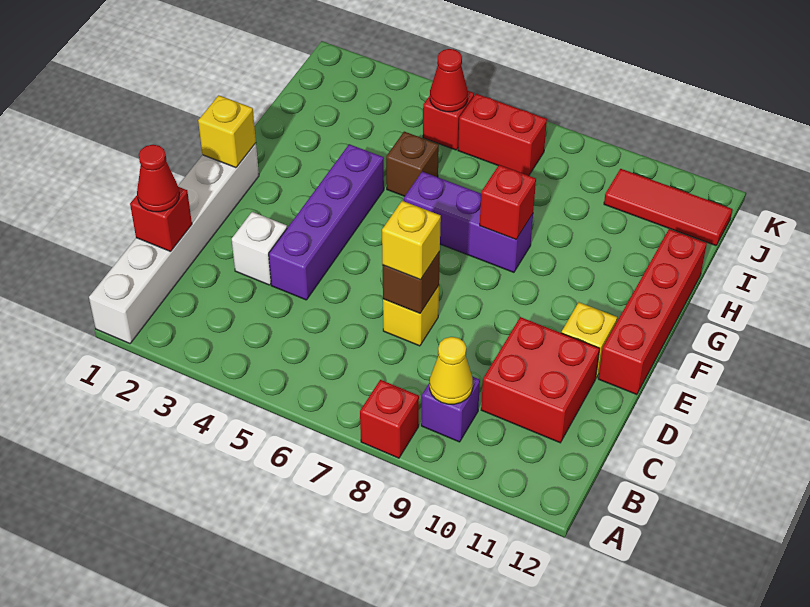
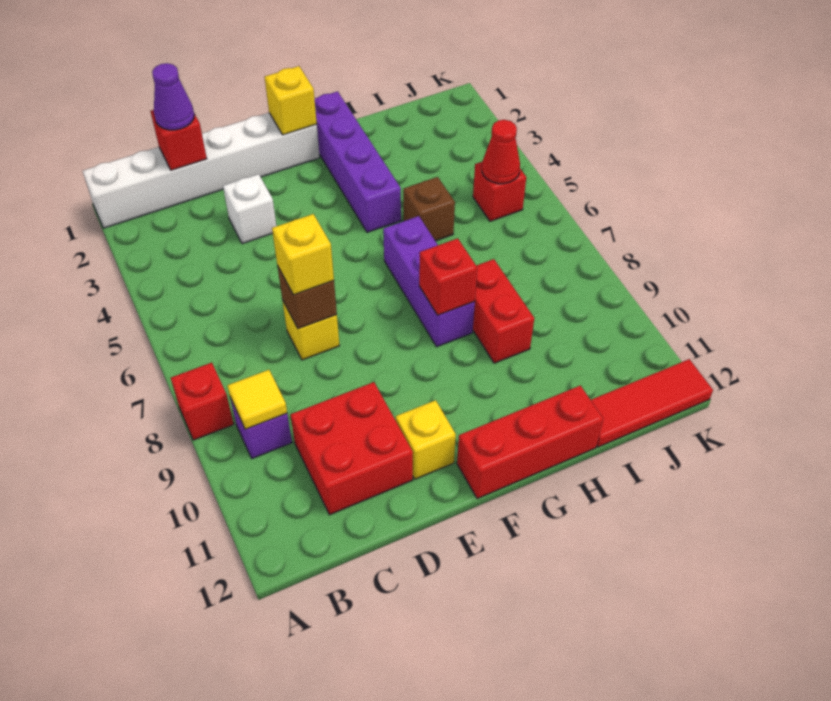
yellow cone B9 level 2 -> yellow tile B9 level 2
red cone C1 level 3 -> purple cone C1 level 3
purple brick D4:G4 level 1 -> purple brick G1:G4 level 1
red brick E12:H12 level 1 -> red brick F12:H12 level 1
red brick J6:J7 level 1 -> red brick H8:H9 level 1
red tile J10:J12 level 1 -> red tile I12:K12 level 1

